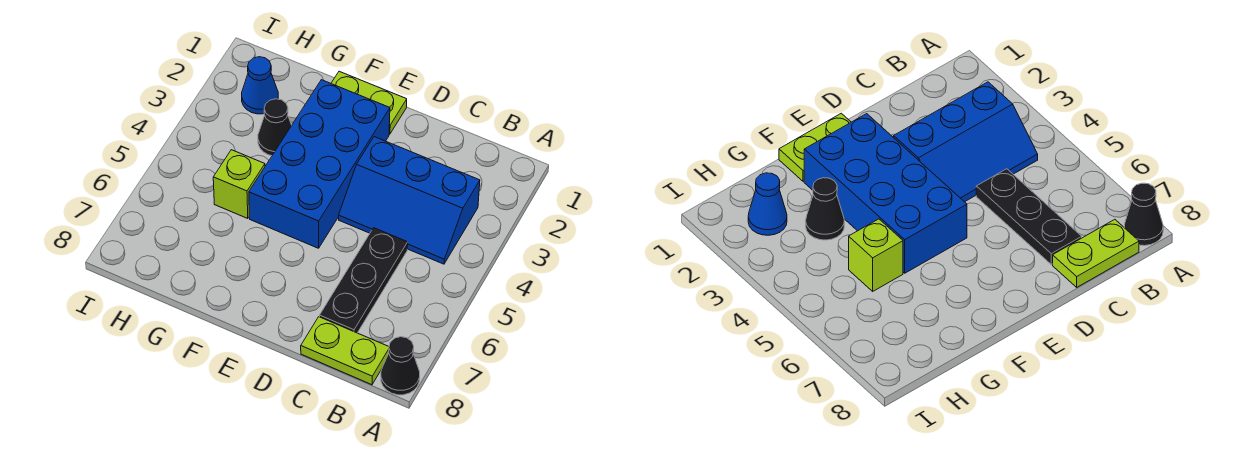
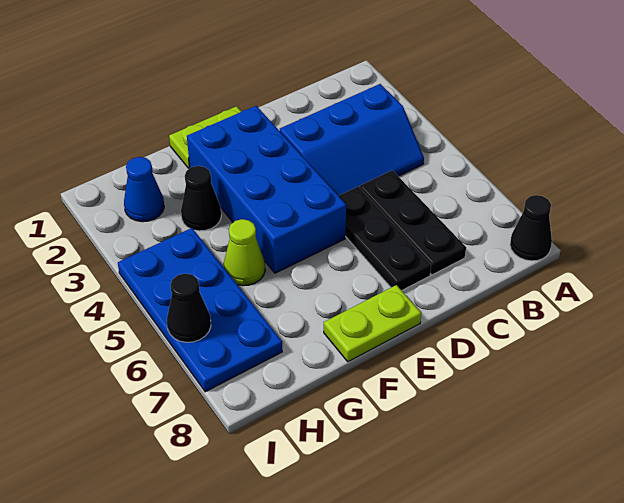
lime plate B8:C8 level 1 -> lime plate E8:F8 level 1
none -> black plate D5:D7 level 1
lime brick G5 level 1 -> lime cone G5 level 1
none -> blue plate H4:I7 level 1
none -> black cone I6 level 2

